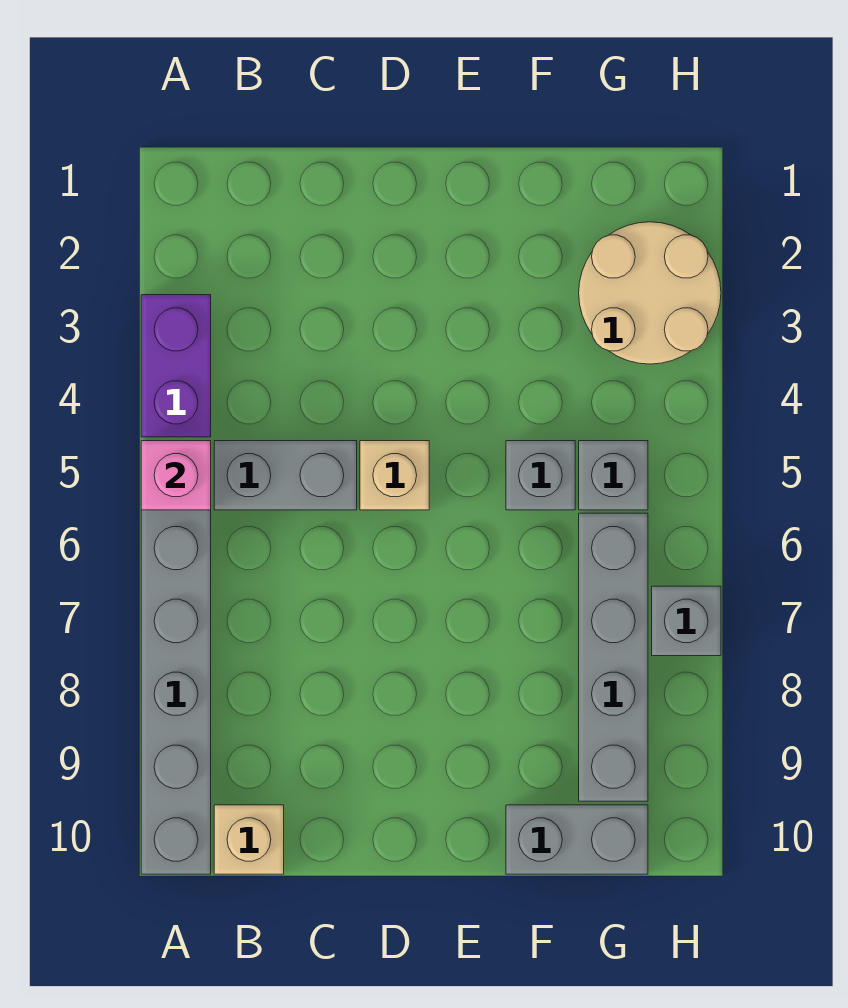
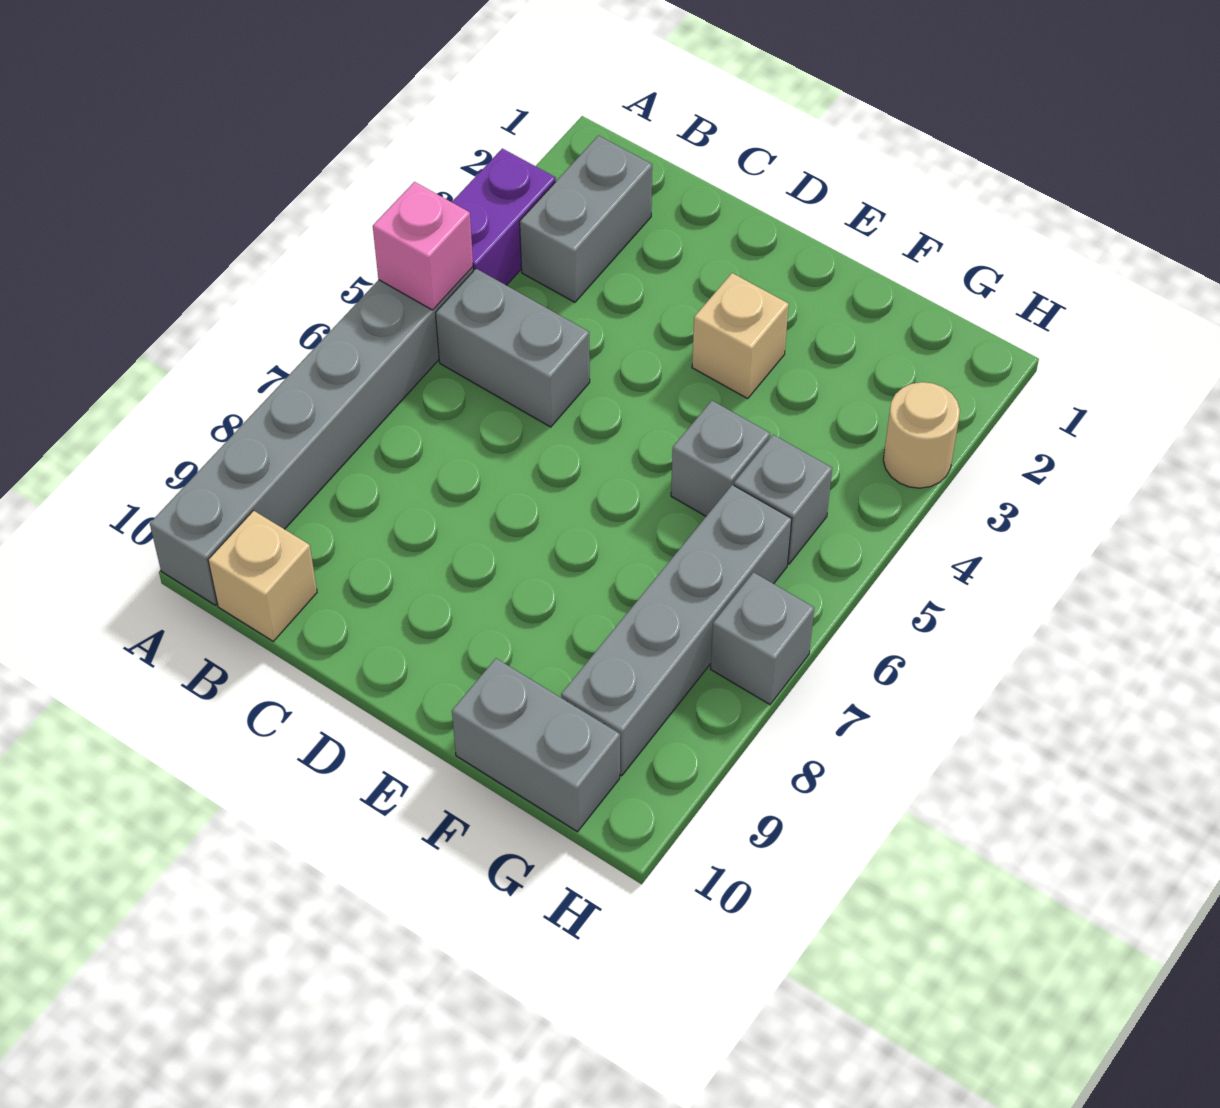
none -> grey brick B2:B3 level 1
tan brick D5 level 1 -> tan brick E3 level 1
tan round brick G2:H3 level 1 -> tan round brick H3 level 1

